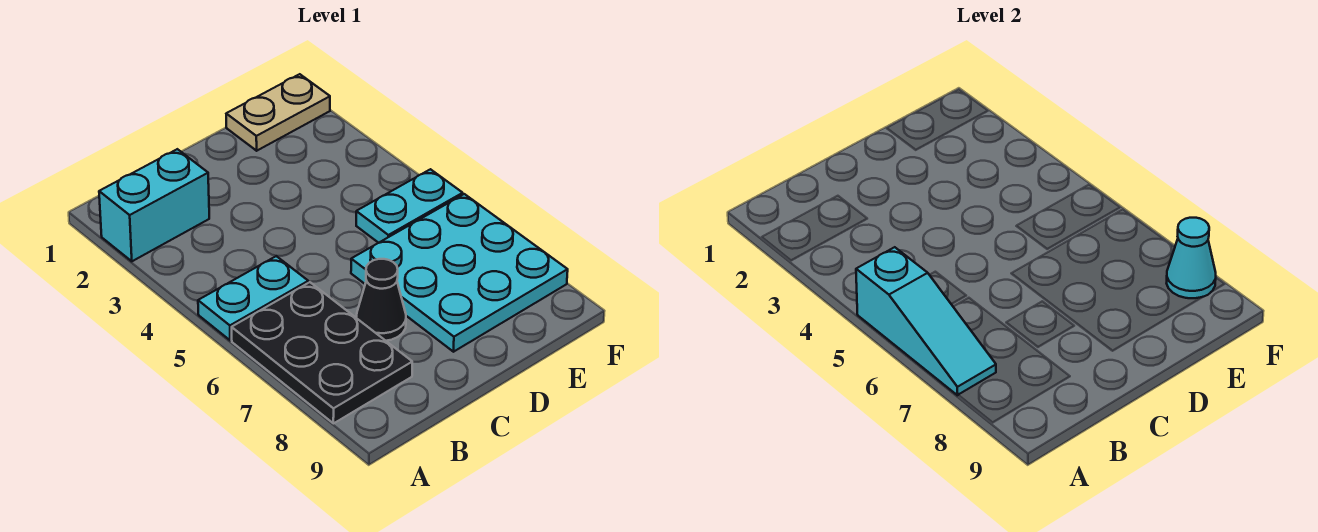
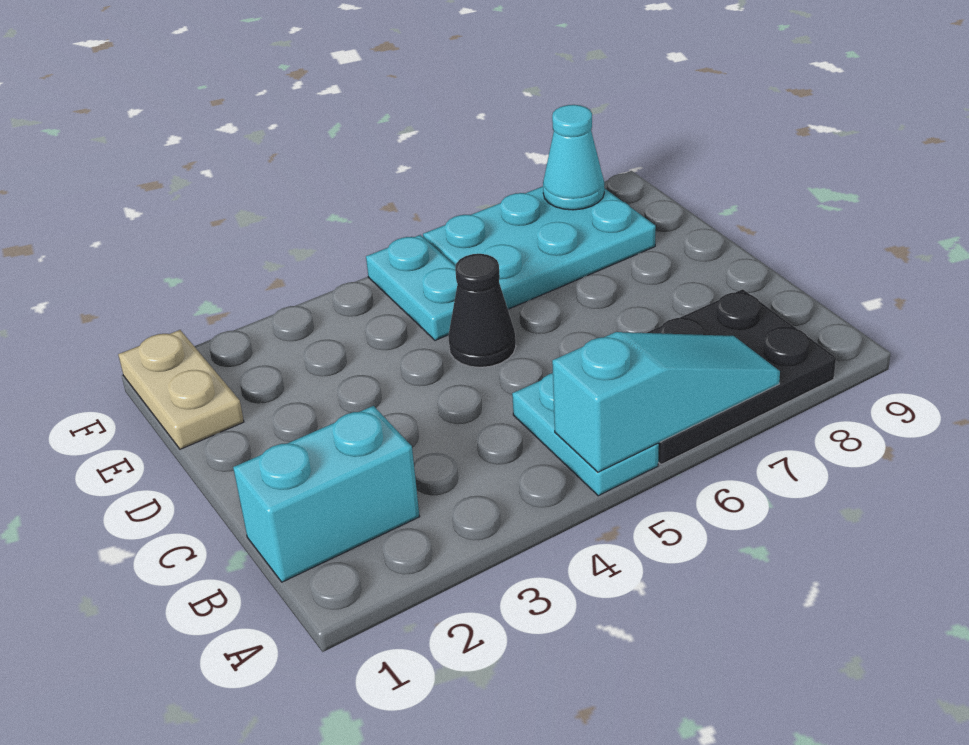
cyan brick A2:B2 level 1 -> cyan brick B1:B2 level 1
black cone C7 level 1 -> black cone D5 level 1
cyan plate D6:F8 level 1 -> cyan plate E6:F8 level 1

